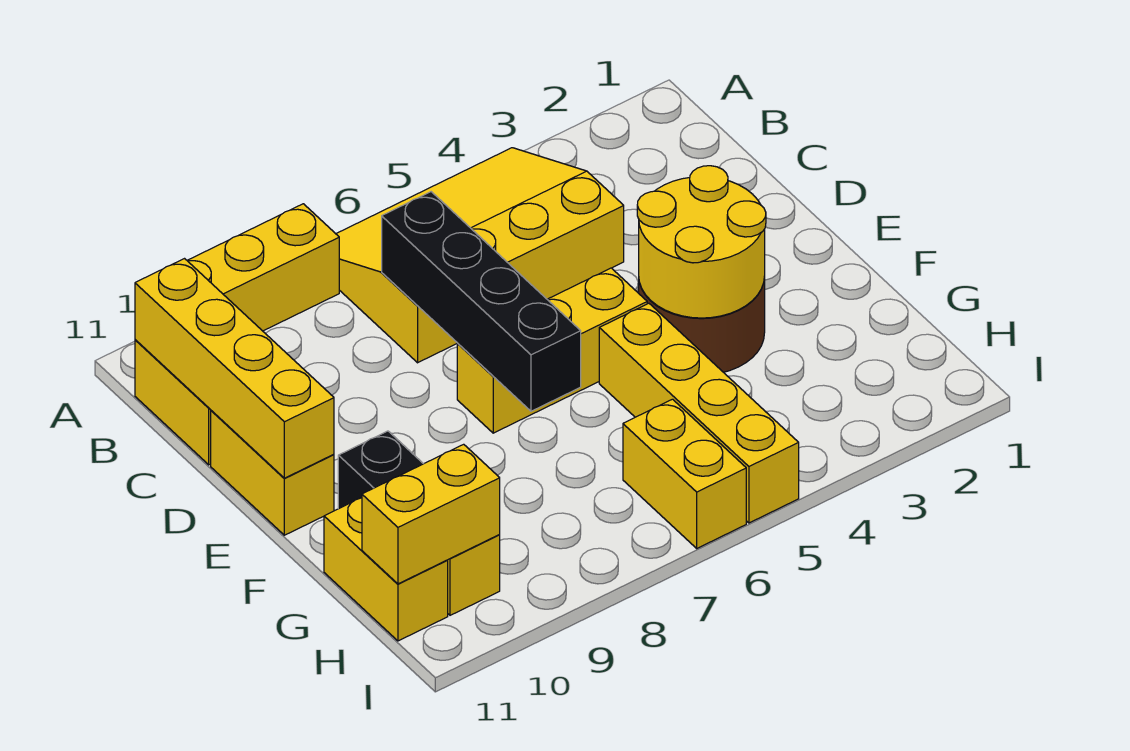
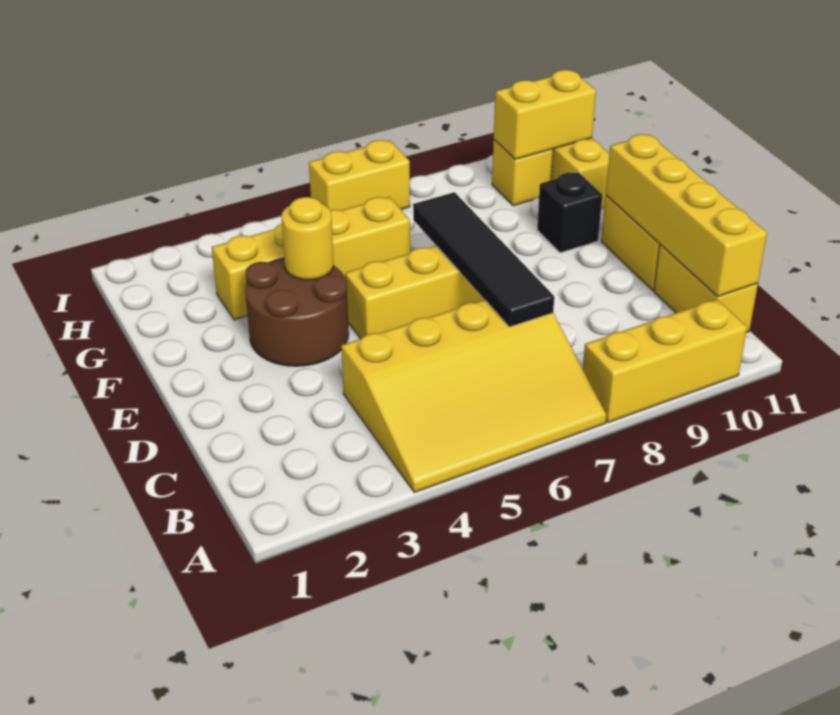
black brick C7:F7 level 2 -> black tile C7:F7 level 2
yellow round brick E3:F4 level 2 -> yellow round brick F4 level 2
yellow brick F5:I5 level 1 -> yellow brick G3:G6 level 1
yellow brick H6:I6 level 1 -> yellow brick I6:I7 level 1

